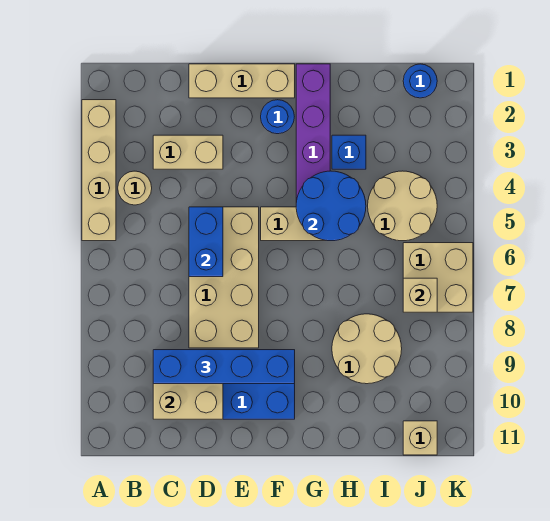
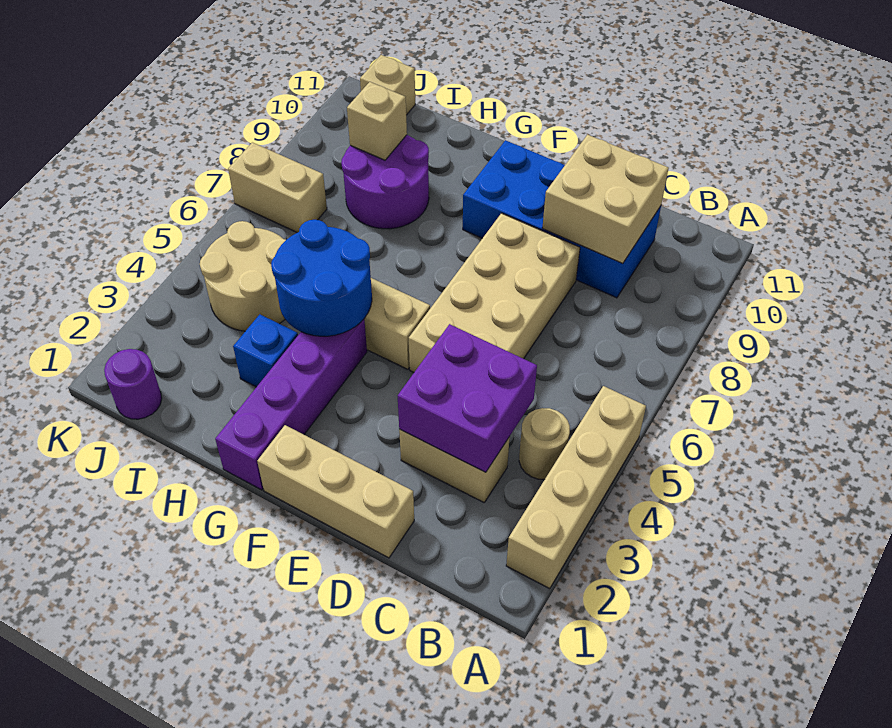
none -> purple brick C3:D4 level 2
blue brick C9:F9 level 3 -> none
blue brick D5:D6 level 2 -> none
blue round brick F2 level 1 -> none
tan round brick H8:I9 level 1 -> purple round brick H8:I9 level 1
blue round brick J1 level 1 -> purple round brick J1 level 1
tan brick J6:K7 level 1 -> tan brick J7:K7 level 1
tan brick J7 level 2 -> tan brick I9 level 2

